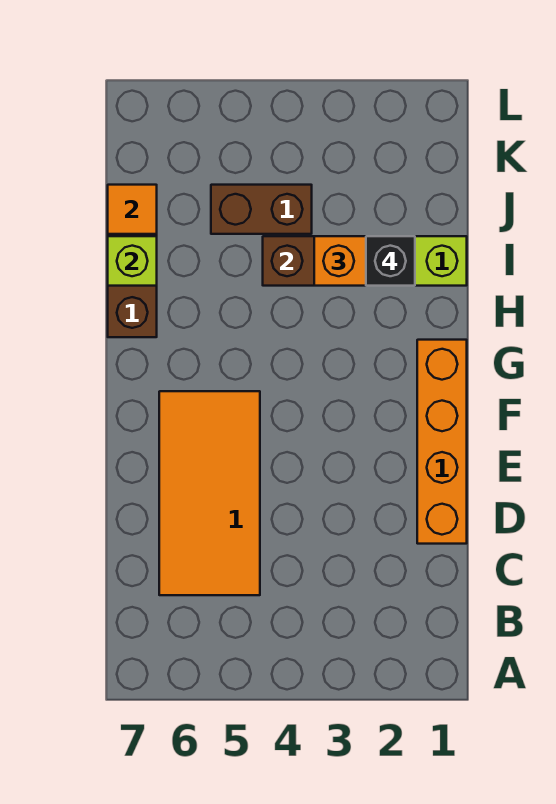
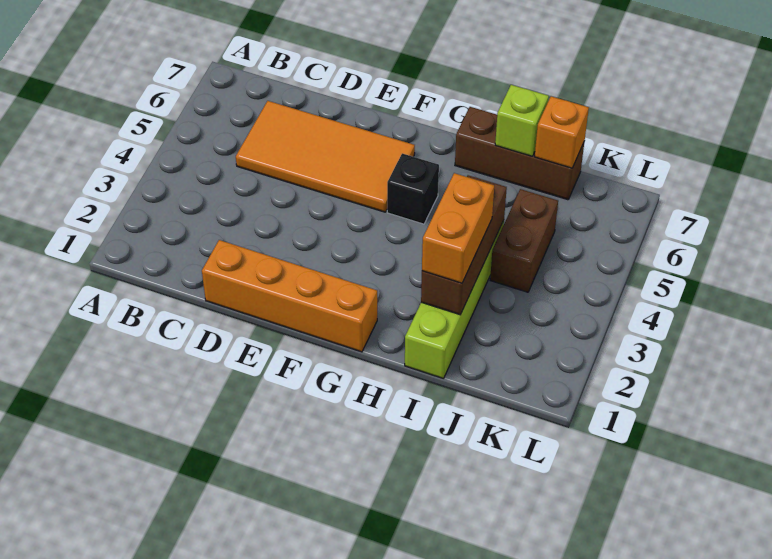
black brick I2 level 4 -> black brick G5 level 1
orange tile J7 level 2 -> orange brick J7 level 2

